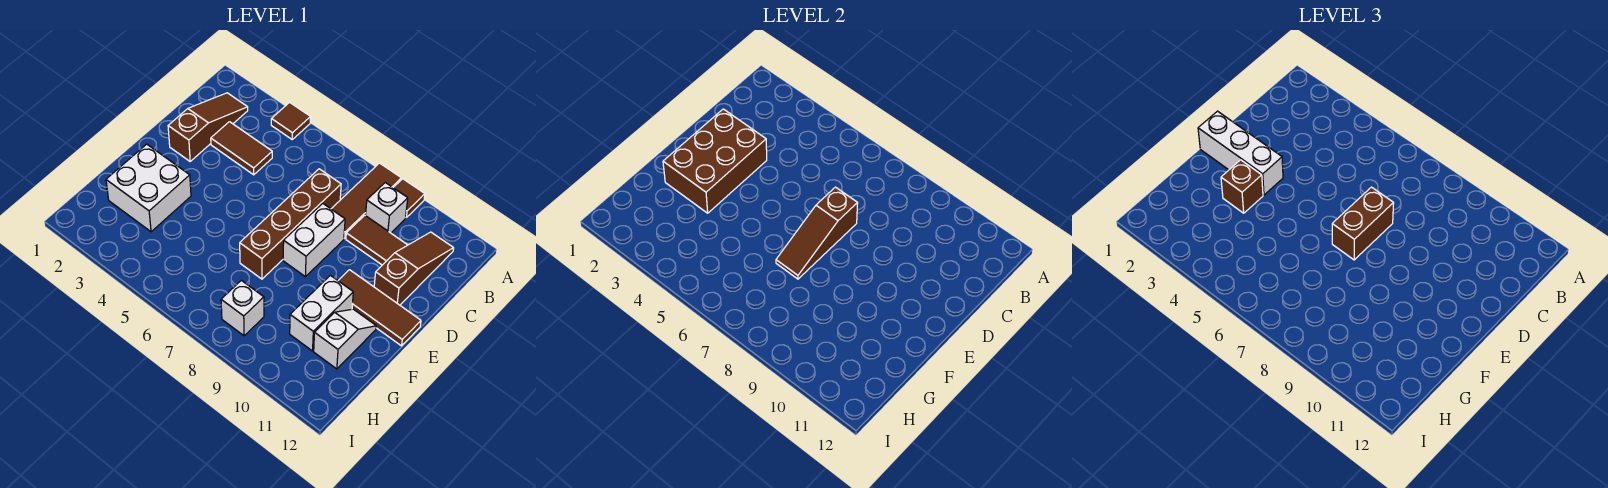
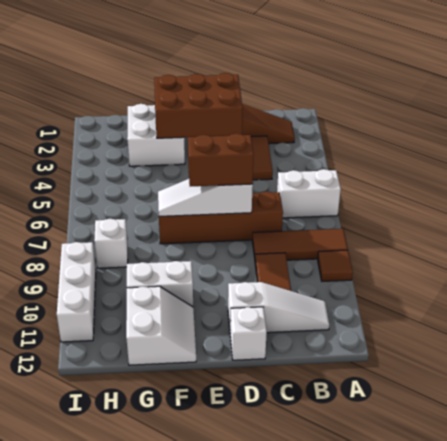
brown tile A4 level 1 -> none
white brick B9 level 1 -> white brick D12 level 1
brown slope B11:D11 level 1 top D -> white slope B11:D11 level 1 top D
brown slope D7:F7 level 2 top D -> white slope D7:F7 level 2 top D
white brick D8:E8 level 1 -> white brick A6:B6 level 1
white brick E1:E3 level 3 -> white brick I9:I11 level 1
brown tile E10:E12 level 1 -> none
brown brick F3 level 3 -> none
white slope F11:G11 level 1 top G -> white slope F11:G12 level 1 top G

